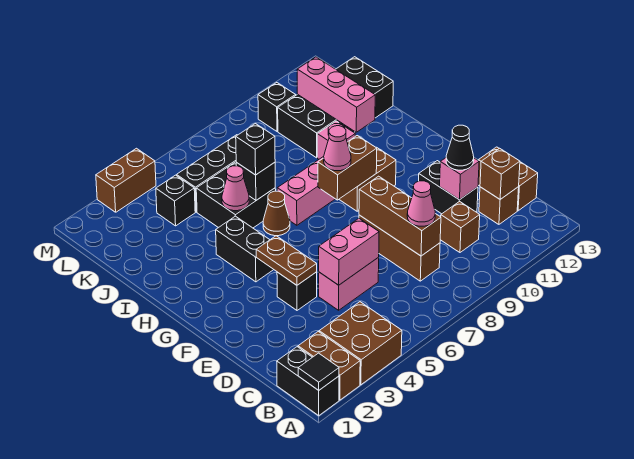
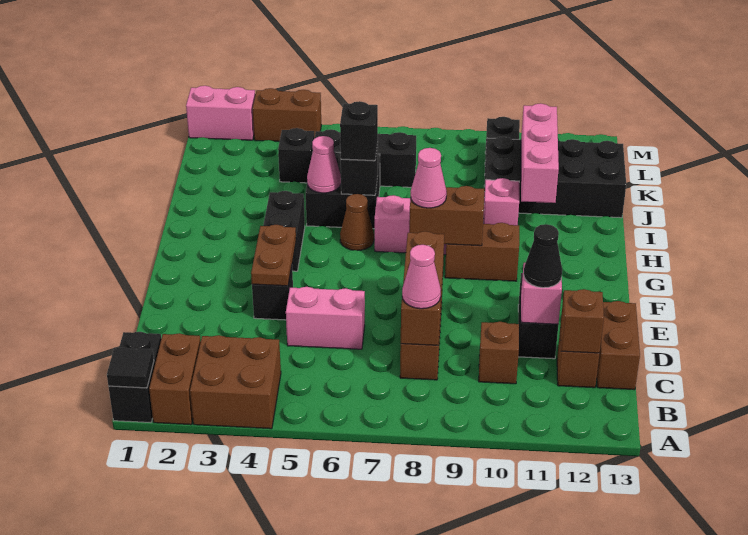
pink brick D5:D6 level 2 -> pink brick M1:M2 level 1

